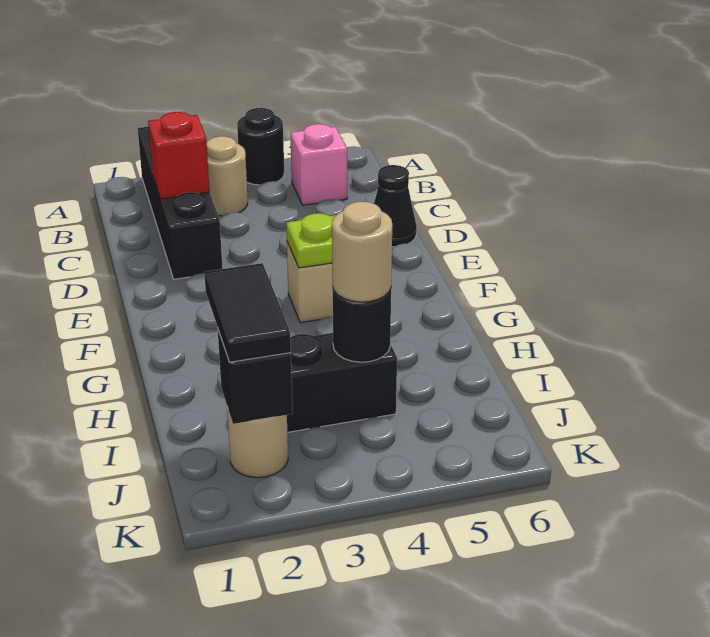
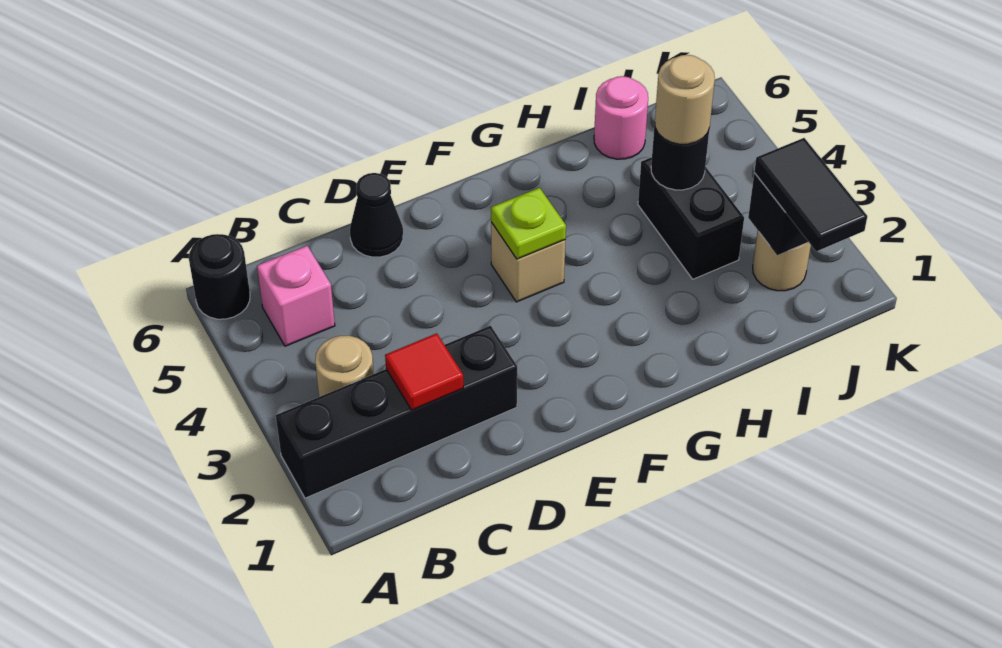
black round brick A4 level 1 -> black round brick A6 level 1
red brick C2 level 2 -> red tile C2 level 2
black tile I2:J2 level 3 -> black tile J1:J2 level 3
none -> pink round brick I6 level 1

